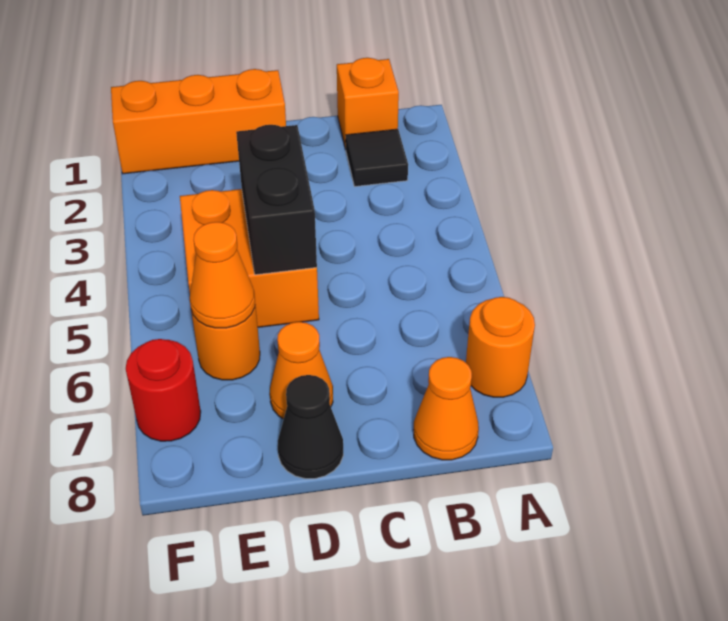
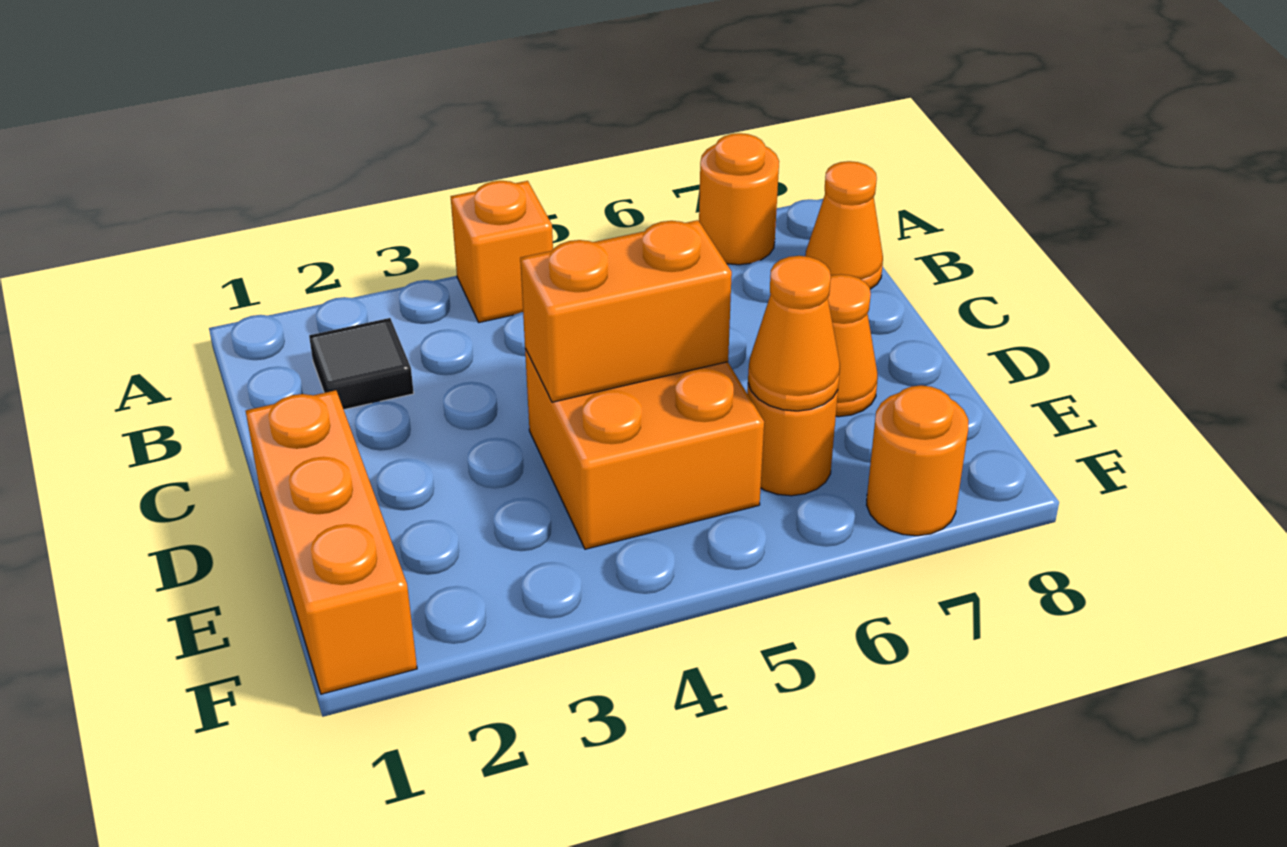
orange brick B1 level 1 -> orange brick A4 level 1
black brick D4:D5 level 2 -> orange brick D4:D5 level 2
black cone D8 level 1 -> none
red round brick F7 level 1 -> orange round brick F7 level 1

